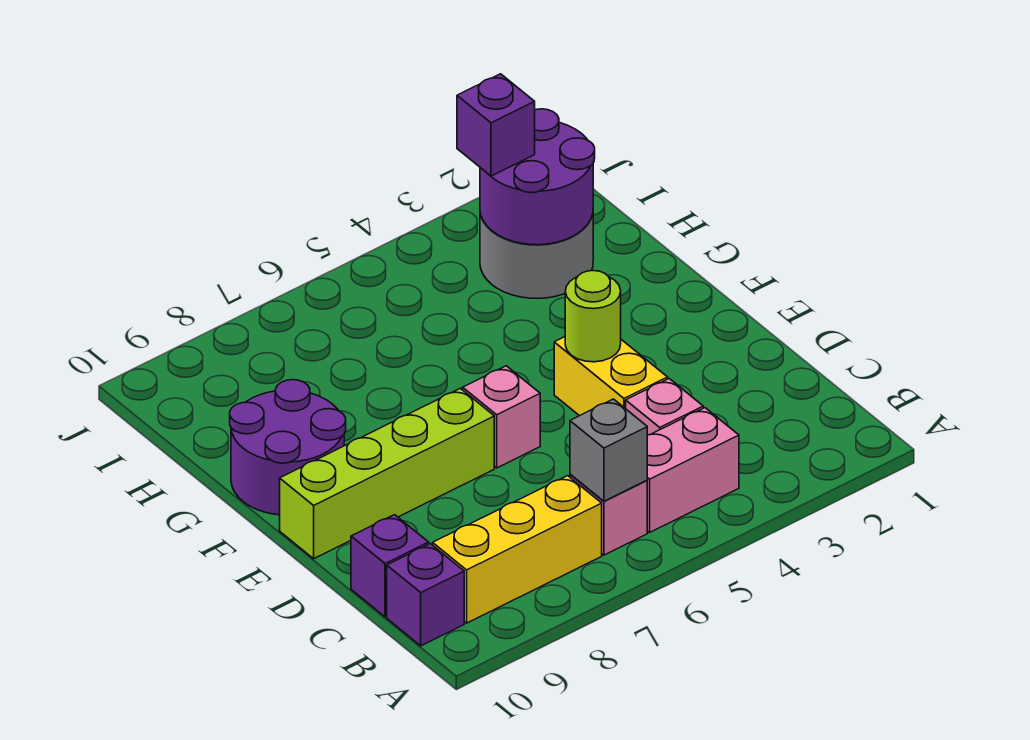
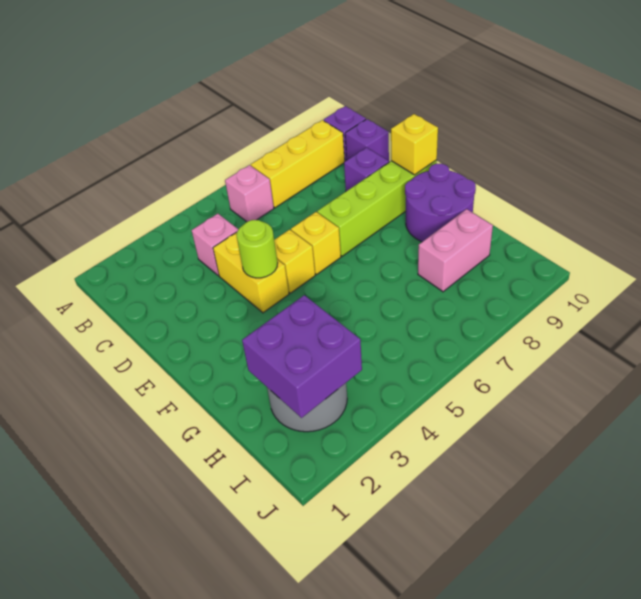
pink brick B4:B5 level 1 -> pink brick H8:H9 level 1
grey brick B6 level 2 -> none
none -> yellow brick E5 level 1
pink brick E6 level 1 -> yellow brick E6 level 1
none -> yellow brick E10 level 2
purple round brick H2:I3 level 2 -> purple brick H2:I3 level 2
purple brick I3 level 3 -> purple brick D9 level 1

